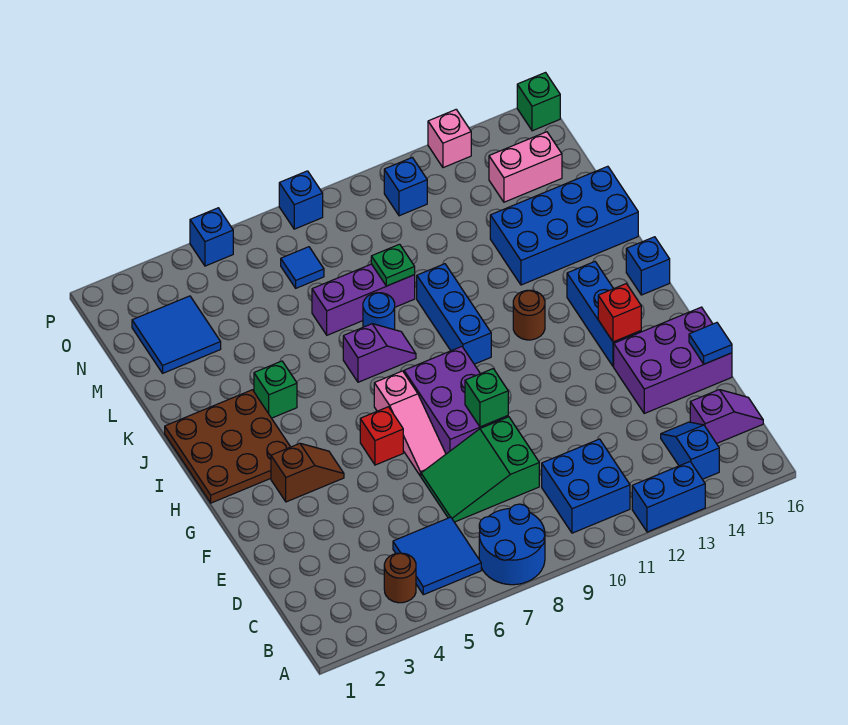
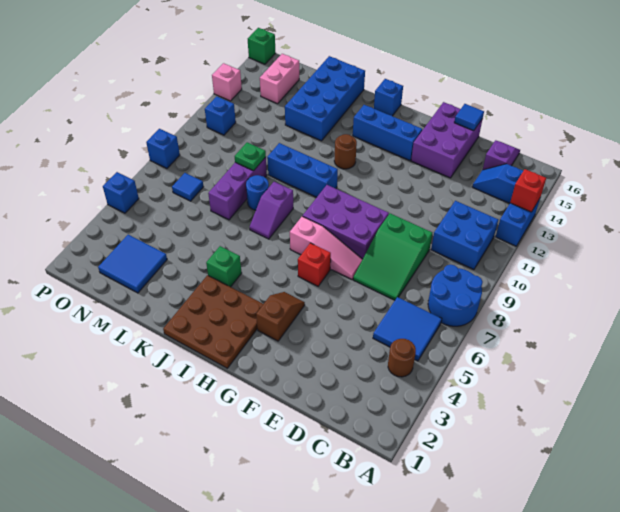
green brick F9 level 2 -> none
red brick G14 level 2 -> red brick A13 level 2
purple slope J7:J8 level 1 top 7 -> purple slope J7:J8 level 1 top 8

